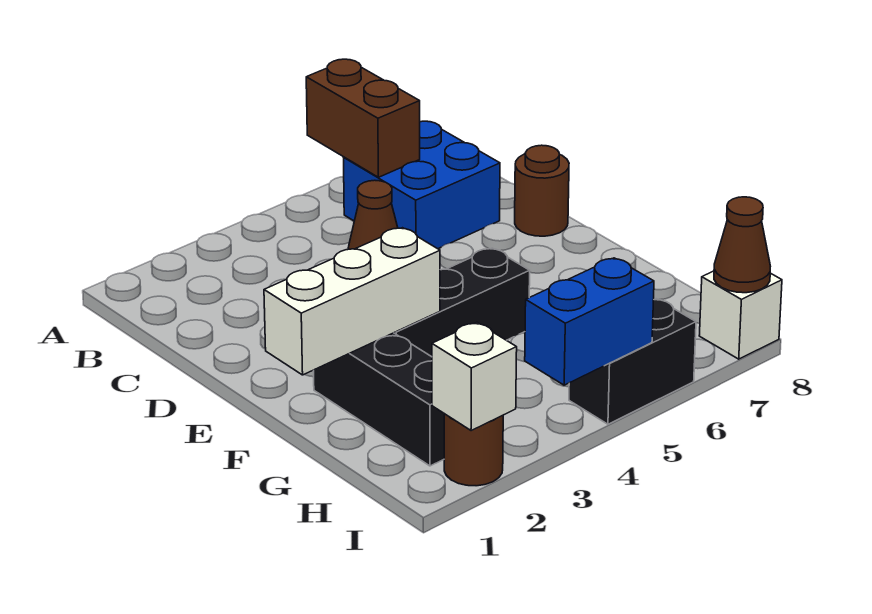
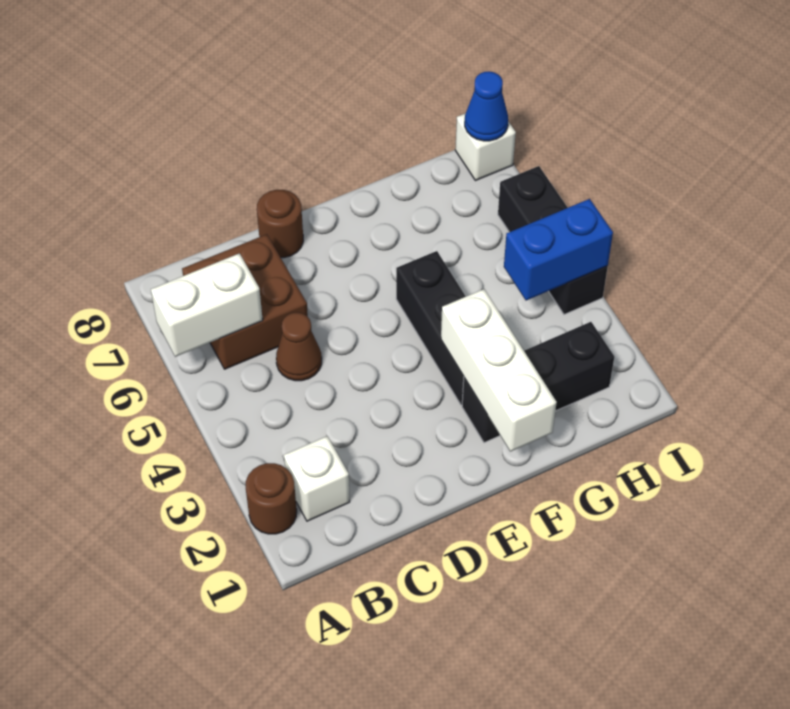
brown brick A6:B6 level 2 -> white brick A6:B6 level 2
blue brick B6:C7 level 1 -> brown brick B6:C7 level 1
brown round brick I2 level 1 -> brown round brick A2 level 1
white brick I2 level 2 -> white brick B2 level 1
blue brick I4:I5 level 2 -> blue brick H4:I4 level 2
black brick I5:I6 level 1 -> black brick I4:I6 level 1
brown cone I8 level 2 -> blue cone I8 level 2

